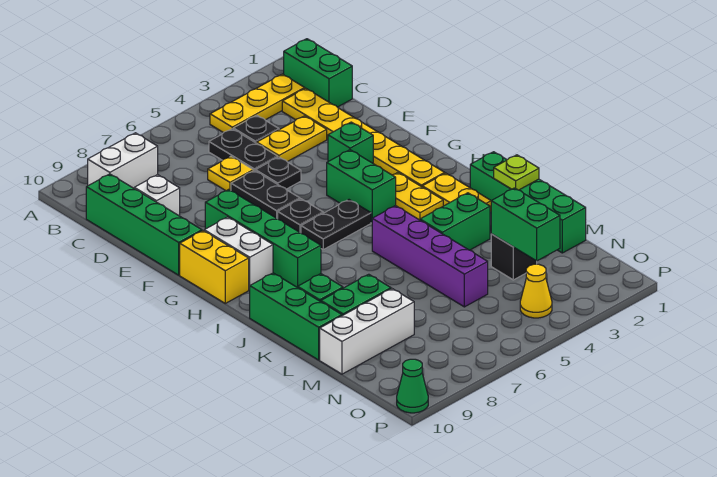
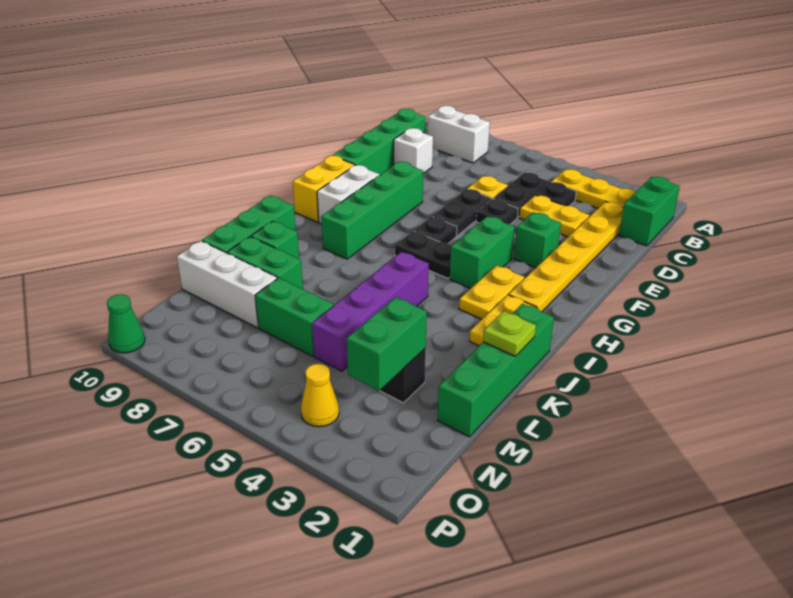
green brick K3:K4 level 1 -> green brick M6:M7 level 1

